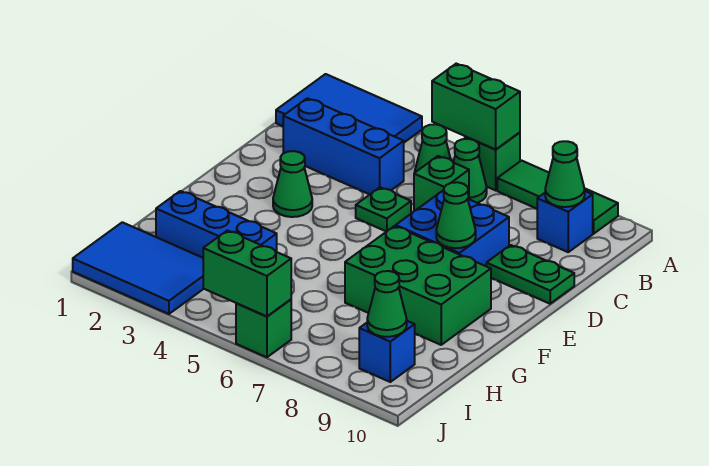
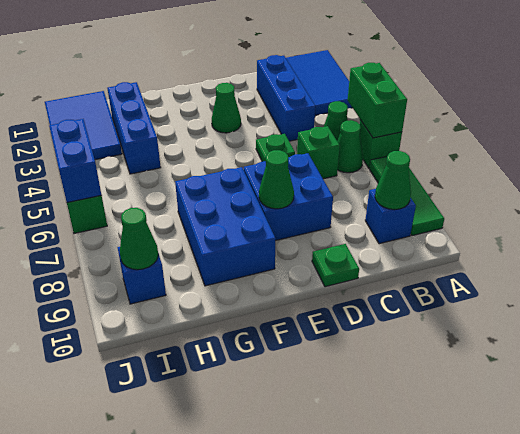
green plate D9:D10 level 1 -> green plate D10 level 1
green brick F7:G9 level 1 -> blue brick F7:G9 level 1
green brick J5:J6 level 2 -> blue brick J5:J6 level 2

